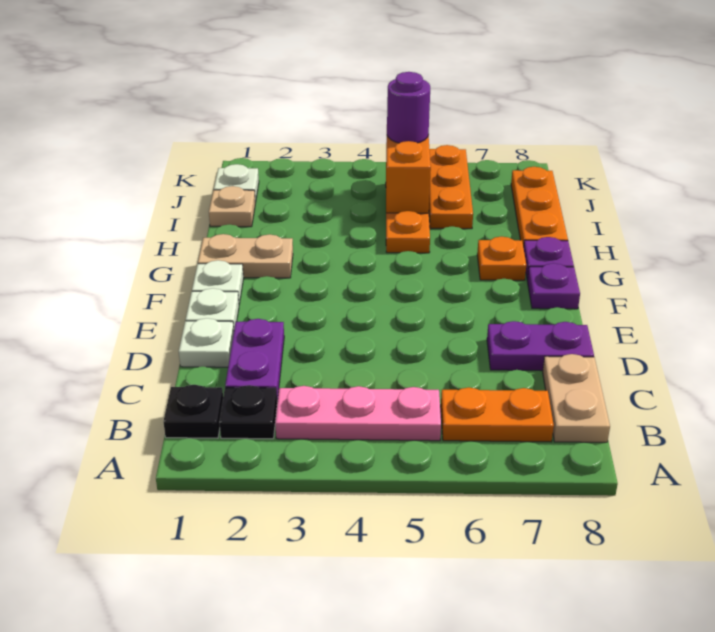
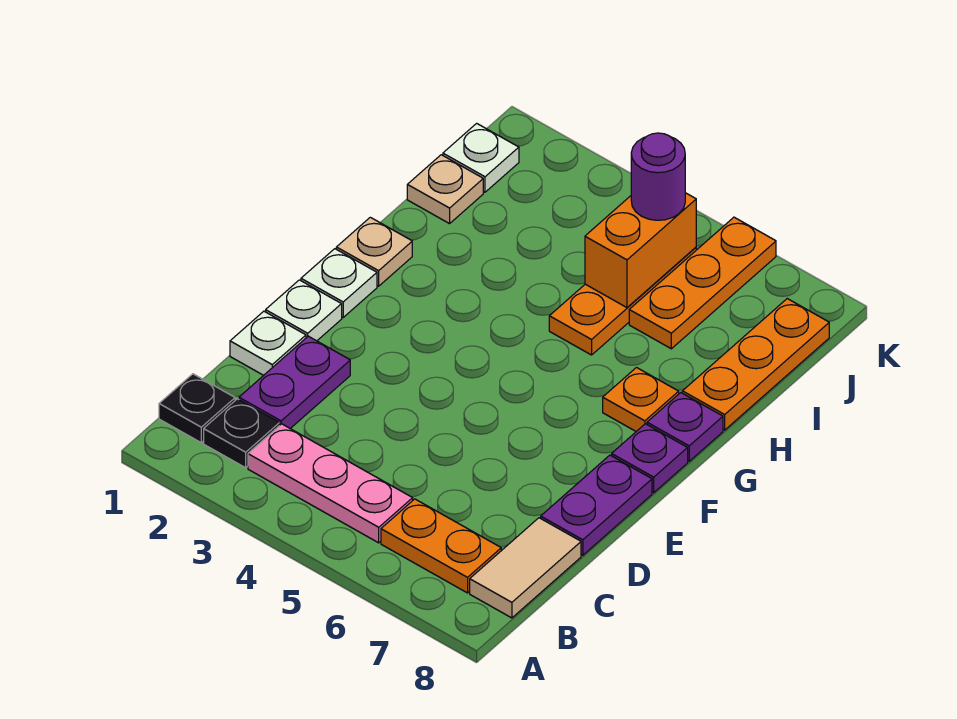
tan plate B8:C8 level 1 -> tan tile B8:C8 level 1
purple plate D7:D8 level 1 -> purple plate D8:E8 level 1
tan plate G1:G2 level 1 -> tan plate G1 level 1

